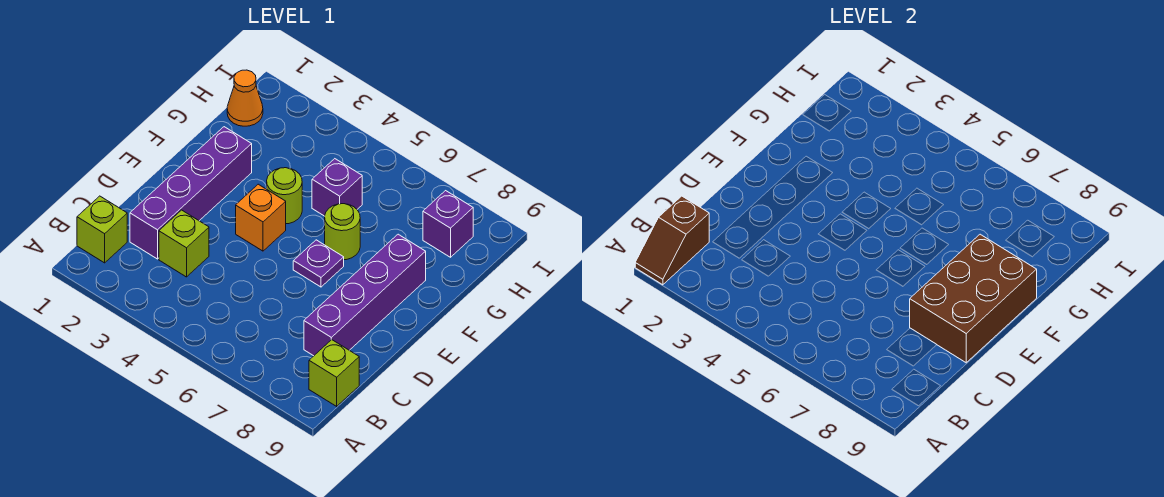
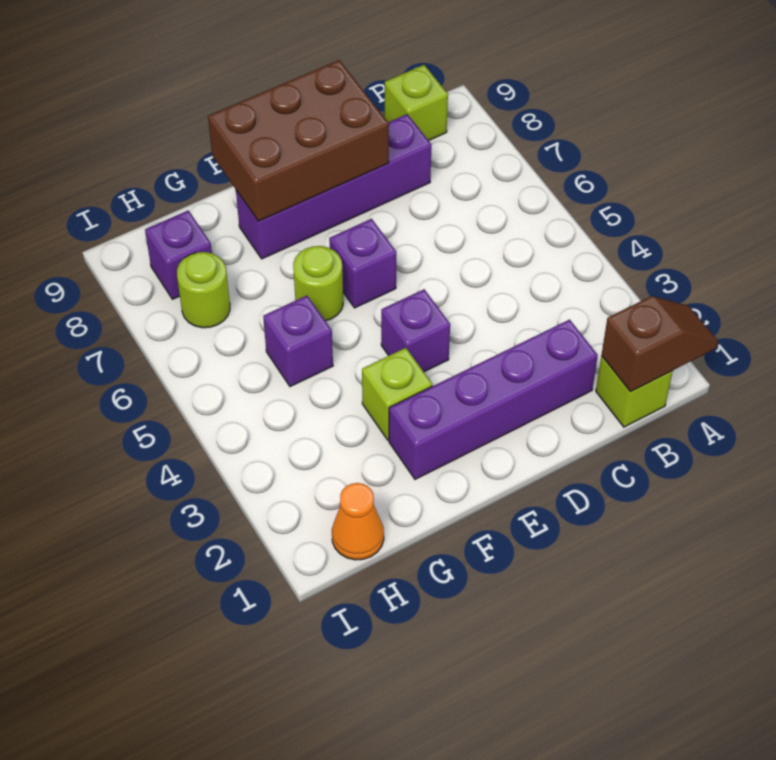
lime brick C3 level 1 -> lime brick F3 level 1
orange brick E4 level 1 -> purple brick E4 level 1
purple plate E6 level 1 -> purple brick E6 level 1
lime round brick F4 level 1 -> lime round brick H7 level 1

